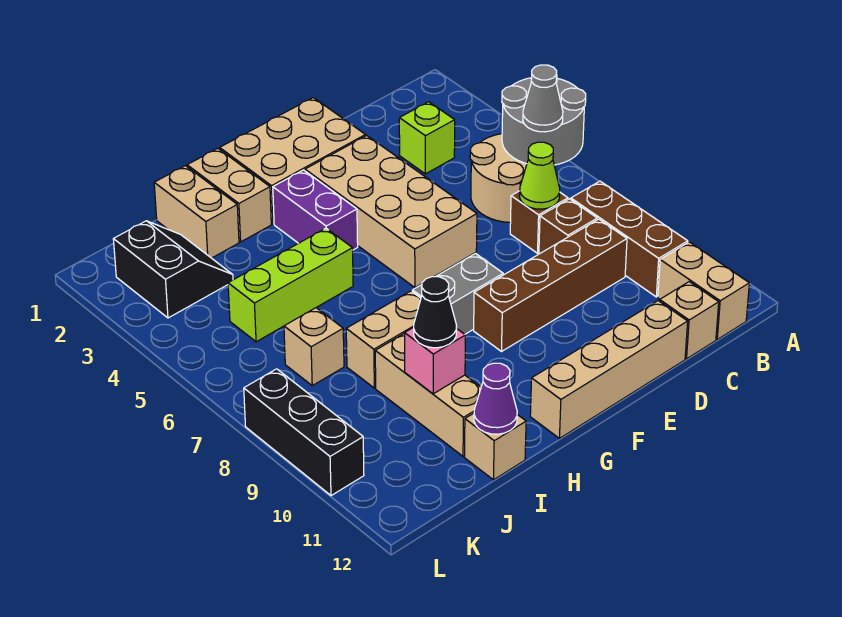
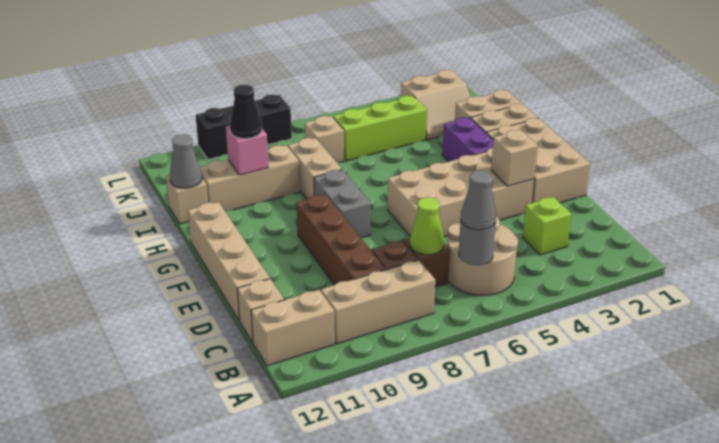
grey round brick A5:B6 level 2 -> grey round brick B6 level 2
brown brick B8:B10 level 1 -> tan brick B8:B10 level 1
none -> tan brick E3 level 2
purple brick G3:G4 level 1 -> purple brick G3:H3 level 1
lime brick H5:J5 level 1 -> lime brick J4:J6 level 1
purple cone I12 level 2 -> grey cone I12 level 2
black slope J2:K3 level 1 top K -> tan slope J2:K3 level 1 top K

